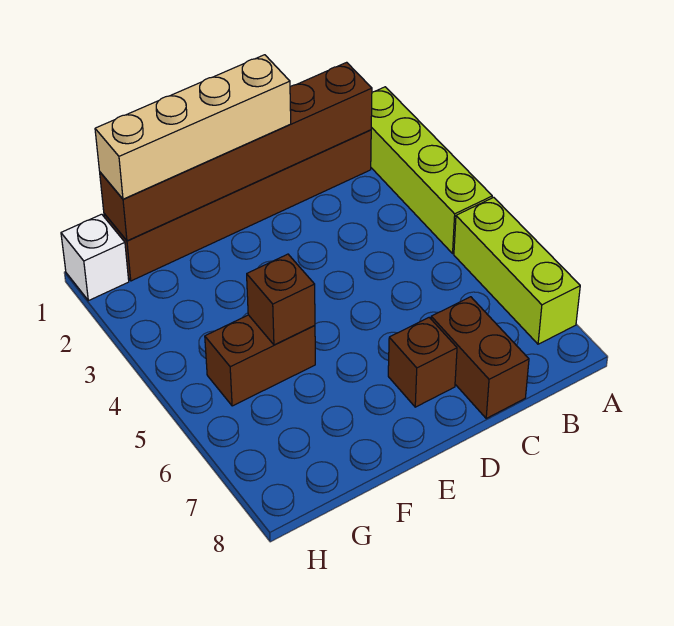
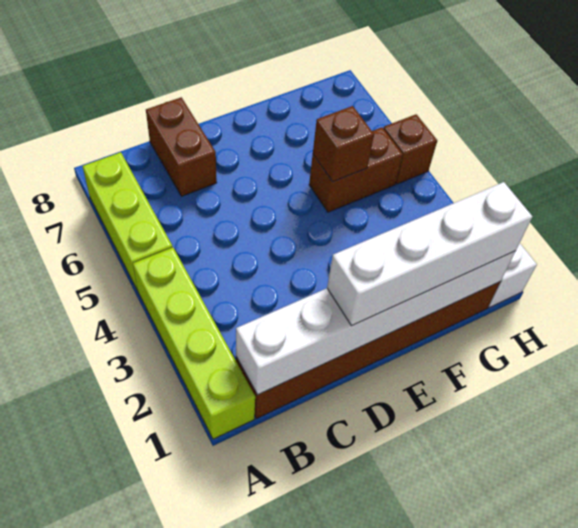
brown brick B1:G1 level 2 -> white brick B1:G1 level 2
tan brick D1:G1 level 3 -> white brick D1:G1 level 3
brown brick D7 level 1 -> brown brick H5 level 1

